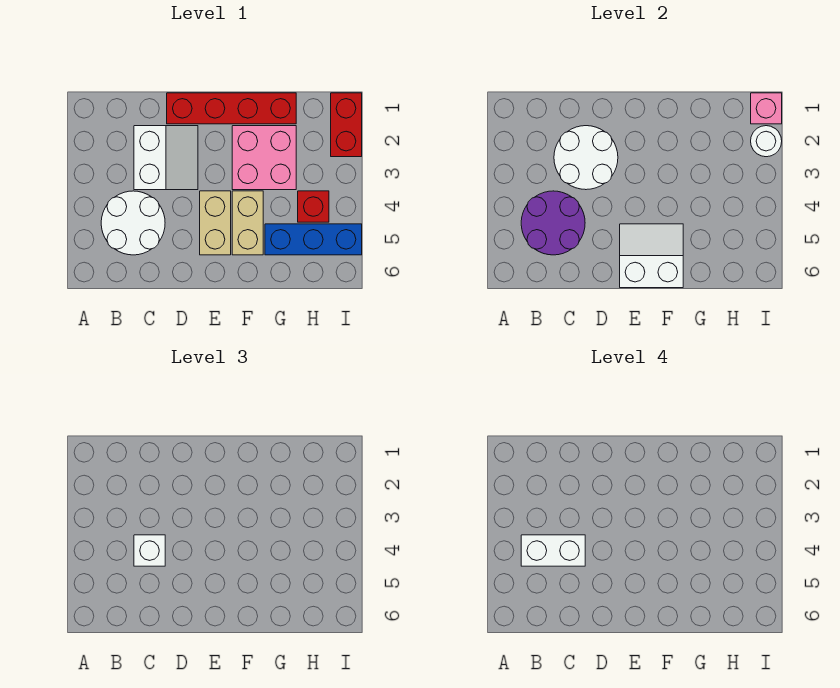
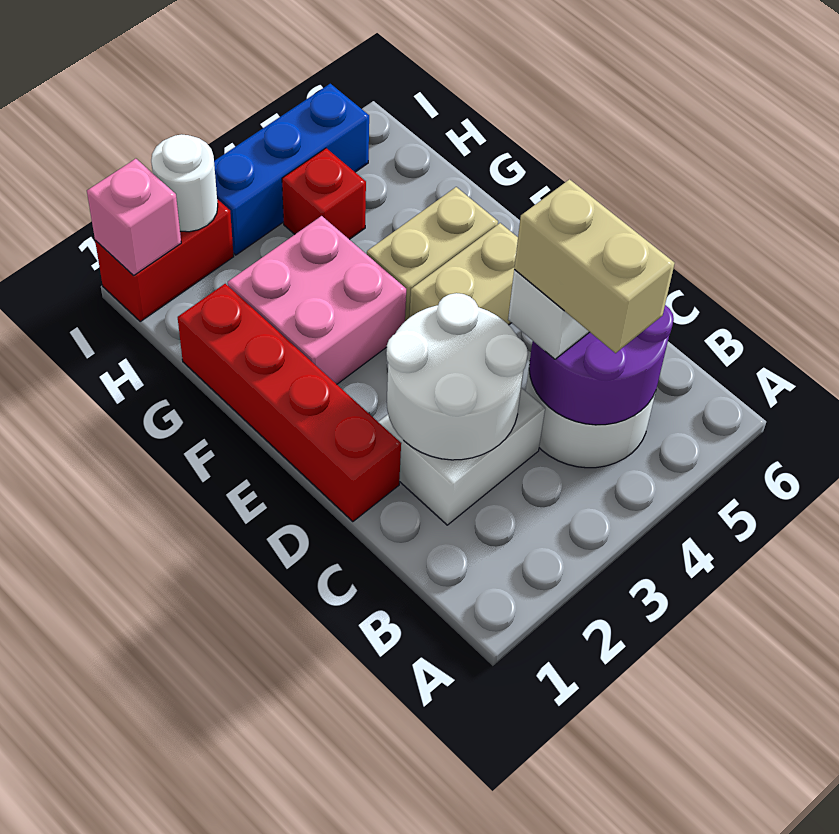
white brick B4:C4 level 4 -> tan brick B4:C4 level 4
white slope E5:F6 level 2 top 6 -> none
blue brick G5:I5 level 1 -> blue brick I3:I5 level 1

